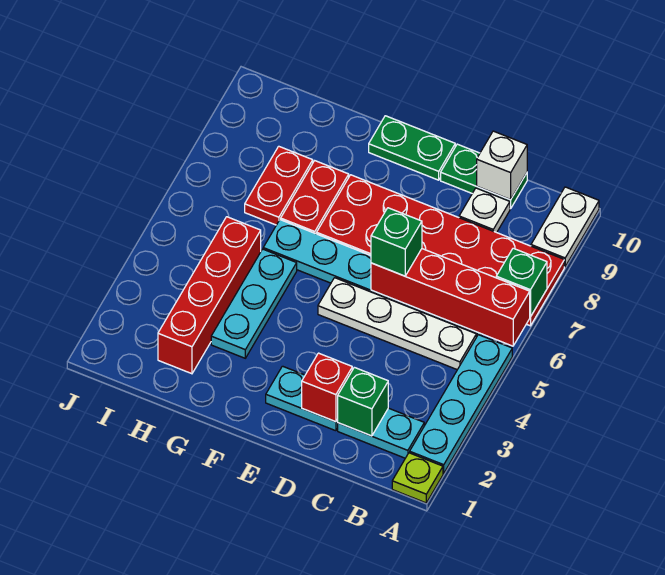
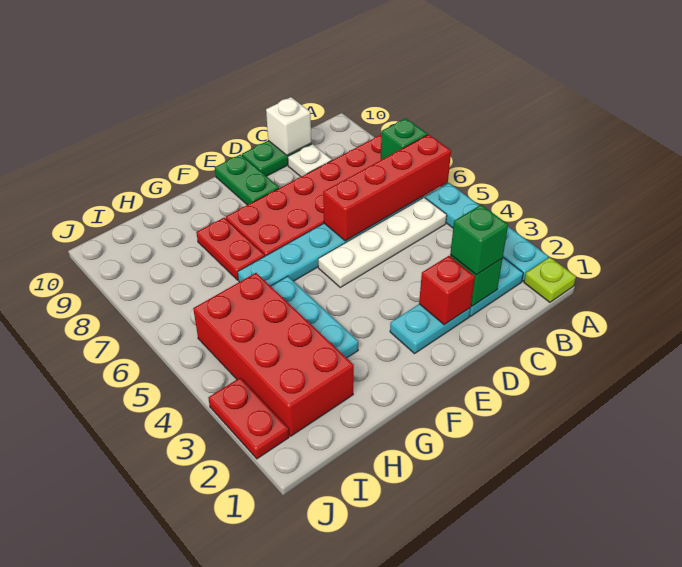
white plate A9:A10 level 1 -> none
green brick D6 level 3 -> green brick C2 level 3
green plate E10:F10 level 1 -> green plate E9:E10 level 1
red brick H2:H5 level 1 -> red brick H2:I5 level 1
red plate H7:H8 level 1 -> red plate J2:J3 level 1

